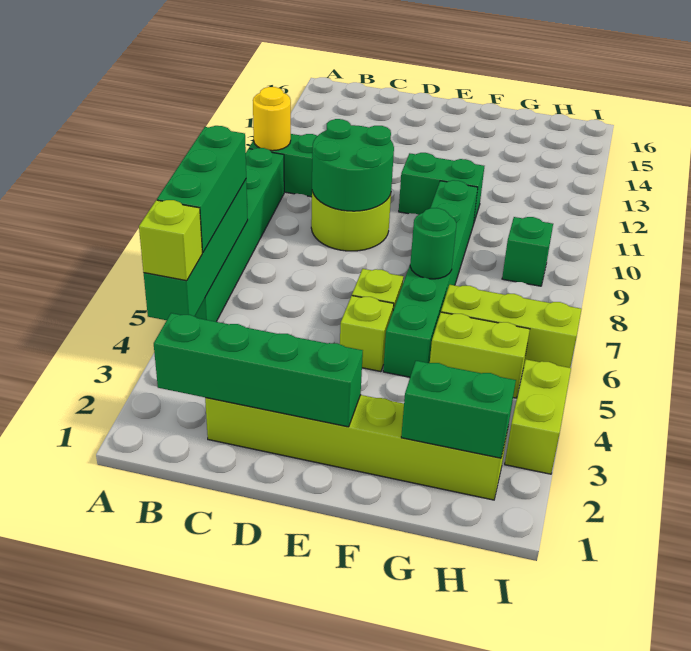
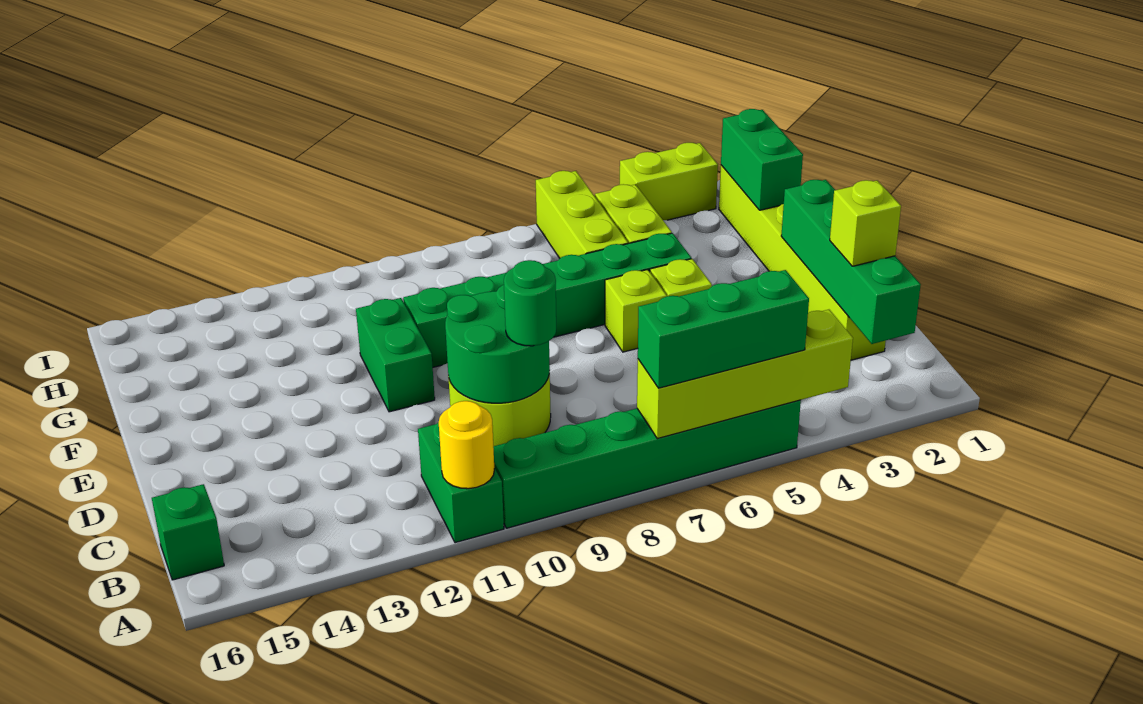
green brick A4:A7 level 2 -> lime brick A4:A7 level 2
lime brick A4 level 3 -> lime brick C2 level 3
green round brick F7 level 2 -> green round brick C9 level 3
green brick H9 level 1 -> green brick B16 level 1

